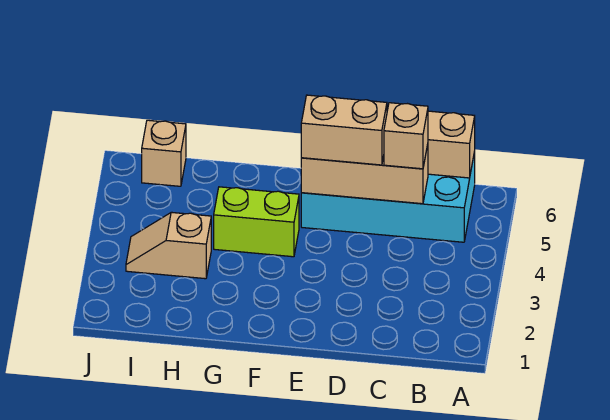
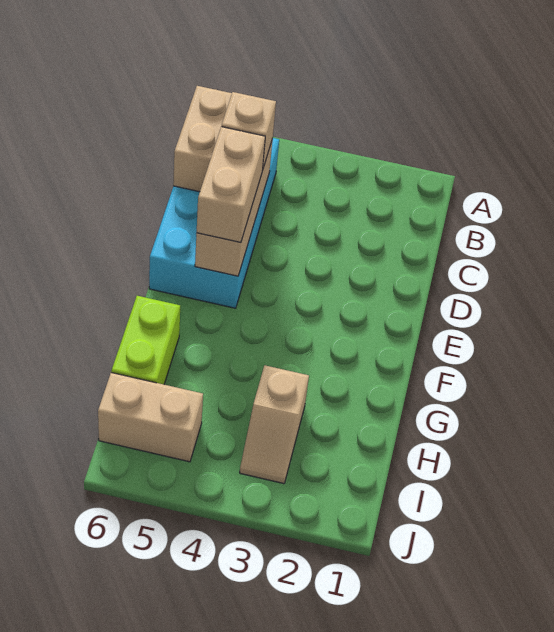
lime brick F4:G4 level 1 -> lime brick G6:H6 level 1
tan brick I6 level 1 -> tan brick I5:I6 level 1

